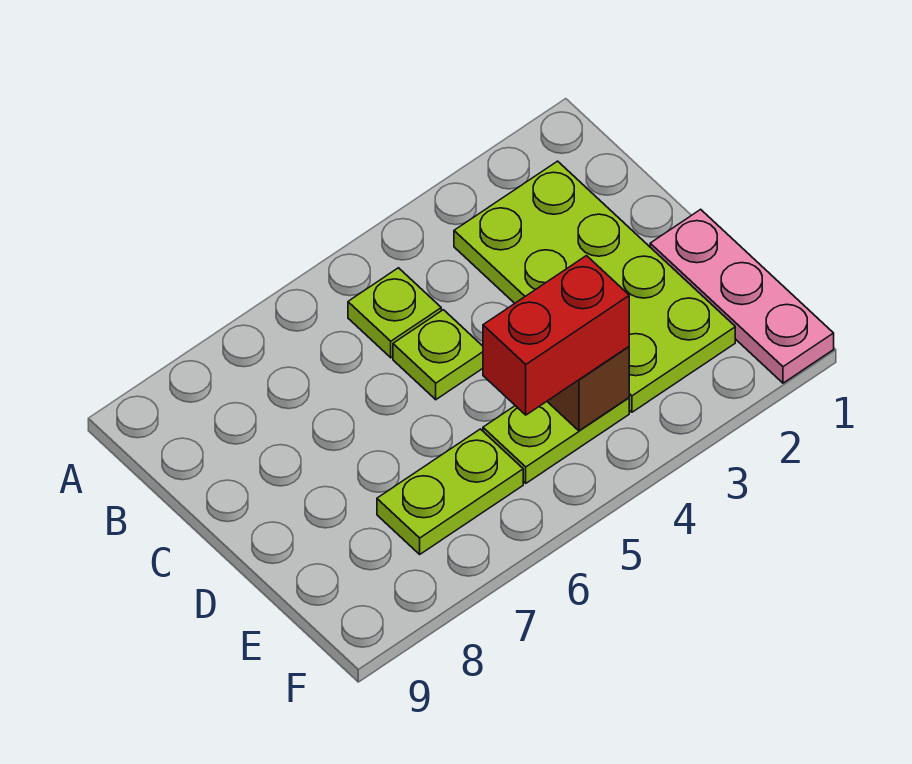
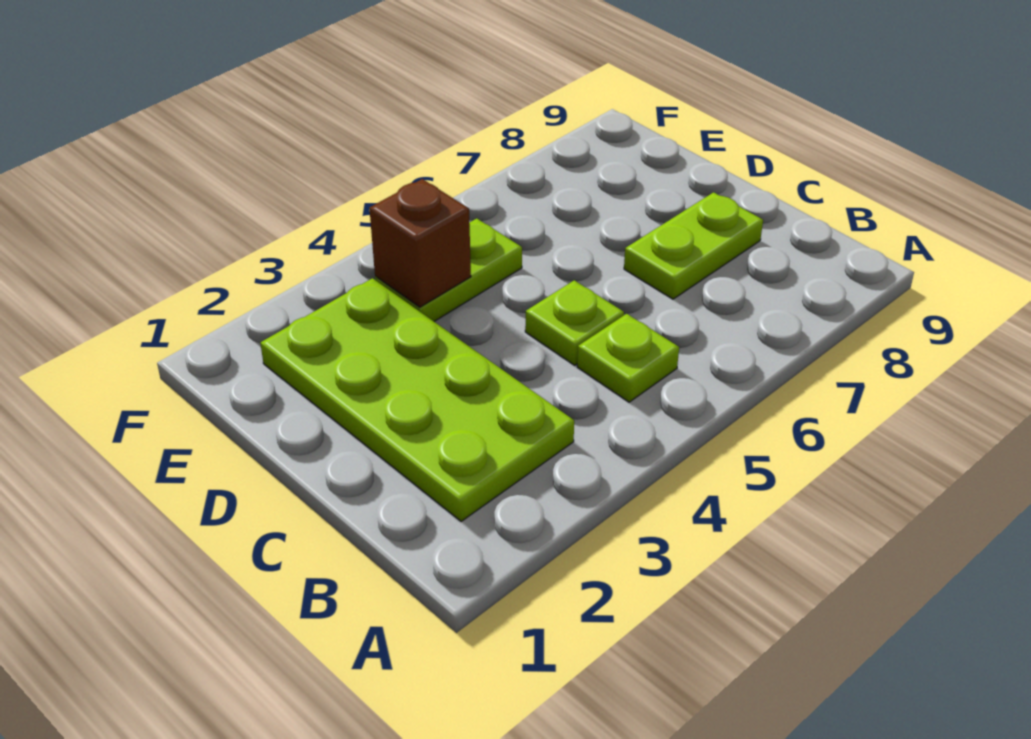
pink plate D1:F1 level 1 -> none
red brick E4:E5 level 3 -> none
lime plate E6:E7 level 1 -> lime plate C7:C8 level 1

